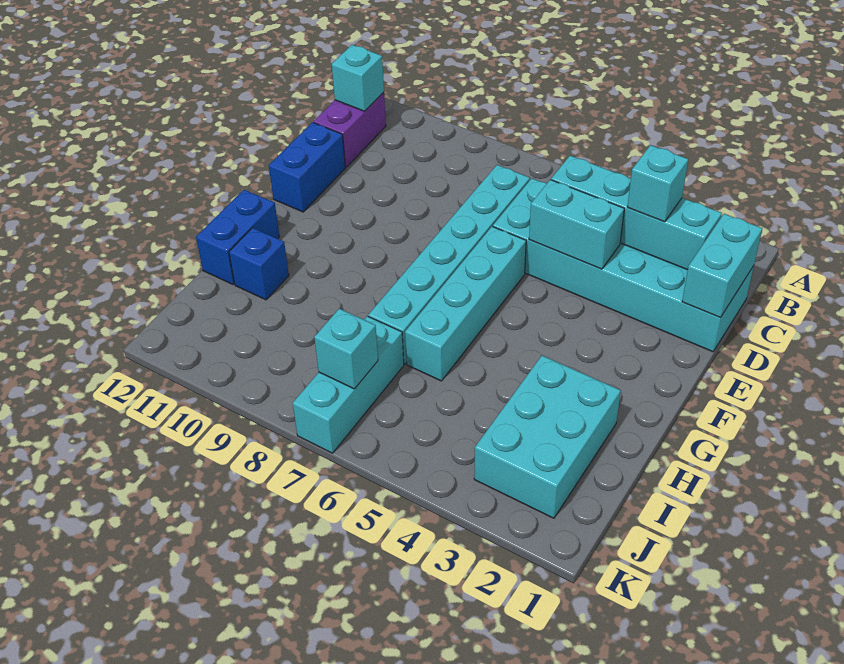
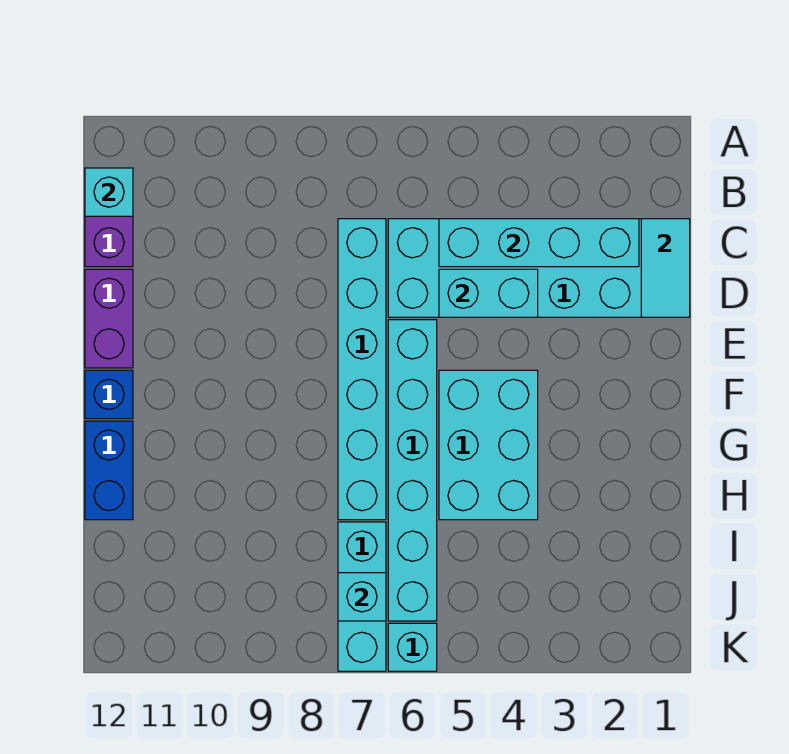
cyan brick C1:D1 level 2 -> cyan tile C1:D1 level 2
cyan brick C3 level 3 -> cyan brick K6 level 1
blue brick D12:E12 level 1 -> purple brick D12:E12 level 1
cyan brick E6:H6 level 1 -> cyan brick E6:J6 level 1
cyan brick H2:J3 level 1 -> cyan brick F4:H5 level 1
blue brick H11 level 1 -> blue brick F12 level 1

